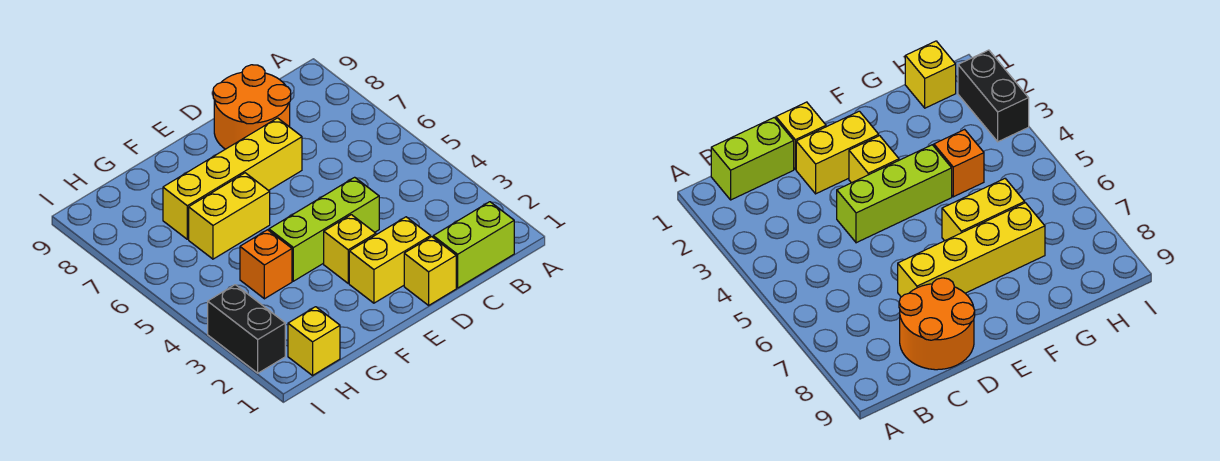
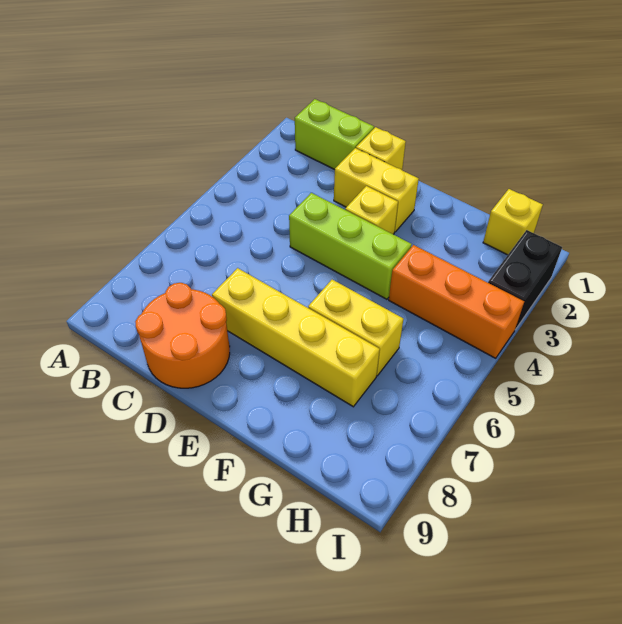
orange brick G4 level 1 -> orange brick G4:I4 level 1

